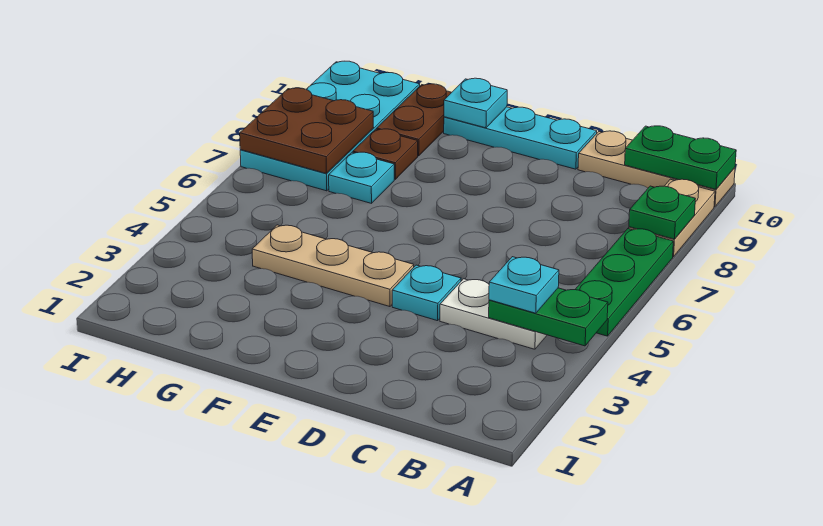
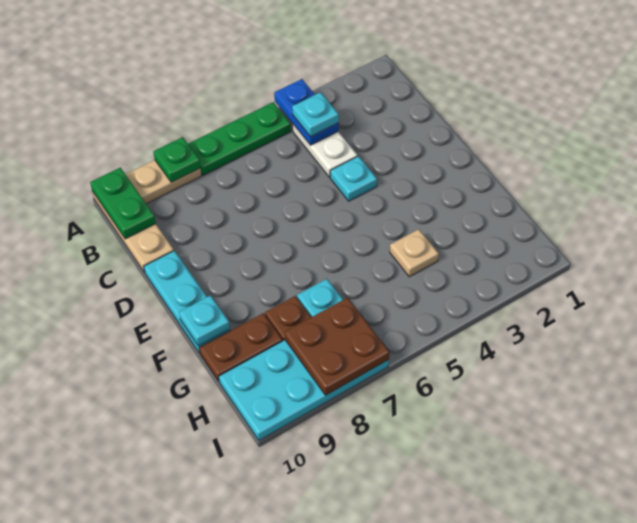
green plate A4:B4 level 2 -> blue plate A4:B4 level 2
tan plate E4:G4 level 1 -> tan plate G4 level 1

